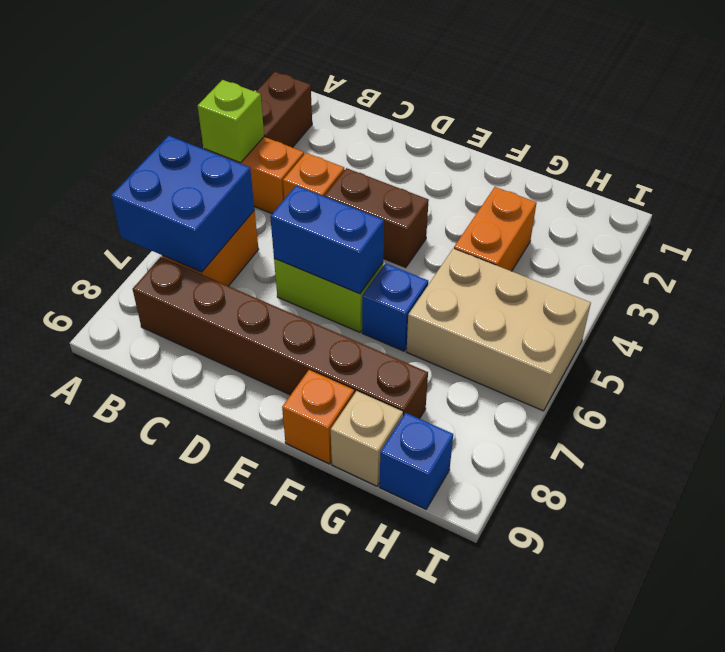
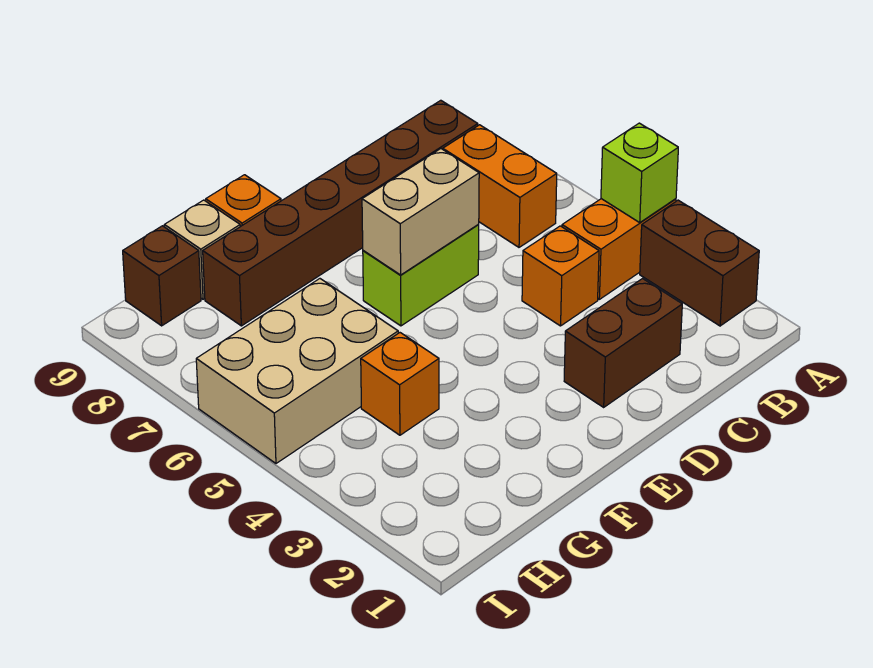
blue brick A6:B7 level 2 -> none
brown brick D4:E4 level 1 -> brown brick C2:D2 level 1
blue brick D6:E6 level 2 -> tan brick D6:E6 level 2
blue brick F6 level 1 -> none
orange brick G3:G4 level 1 -> orange brick G4 level 1
blue brick H9 level 1 -> brown brick H9 level 1

